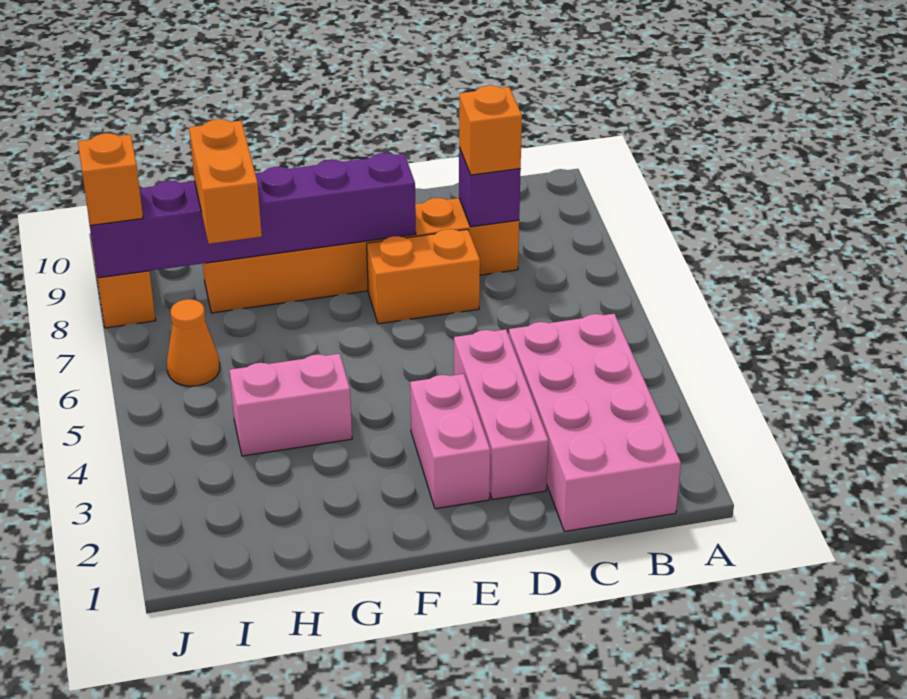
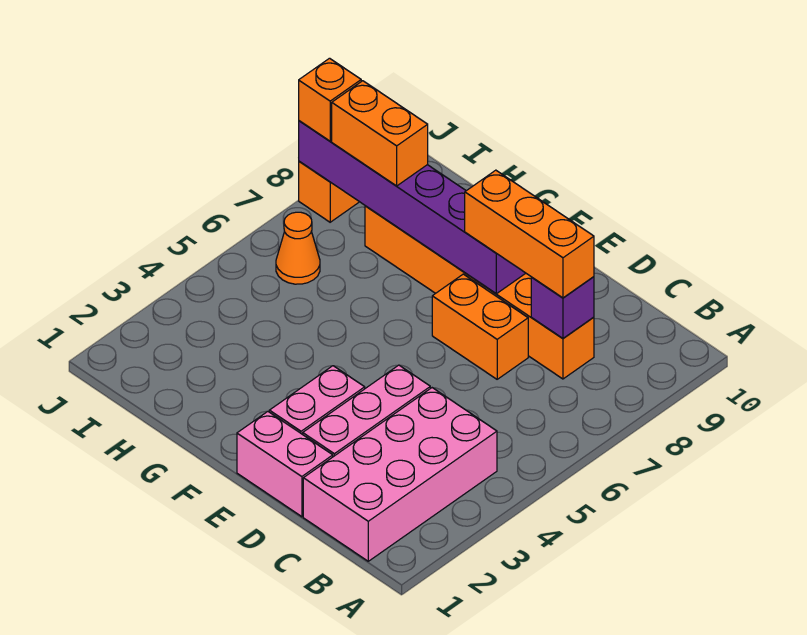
orange brick C8 level 3 -> orange brick C8:E8 level 3
pink brick G4:H4 level 1 -> pink brick D1:E1 level 1
orange brick H7:H8 level 3 -> orange brick H8:I8 level 3

